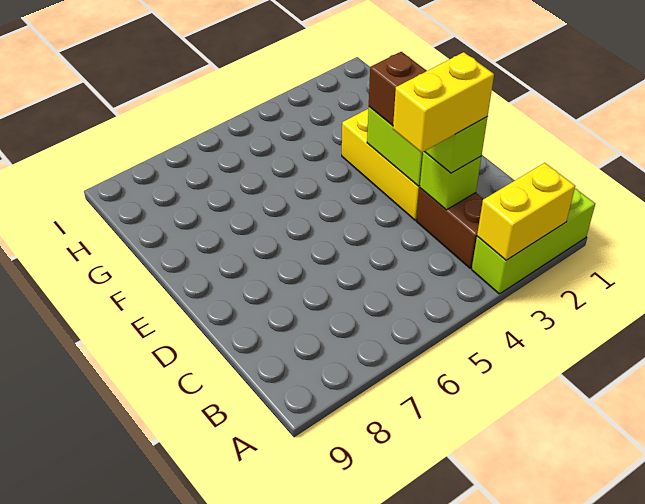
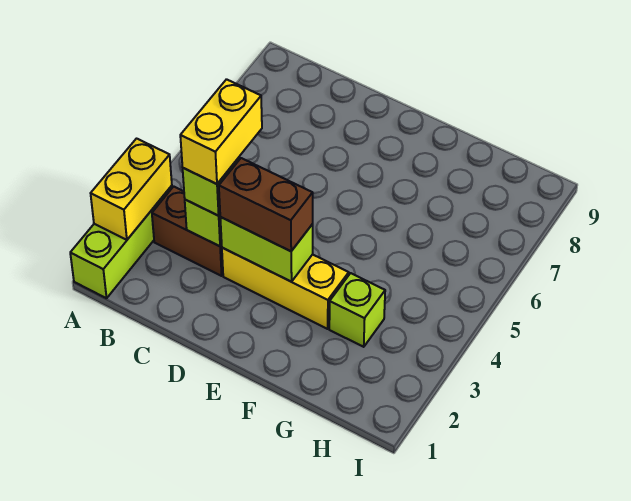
none -> lime brick G3 level 1

